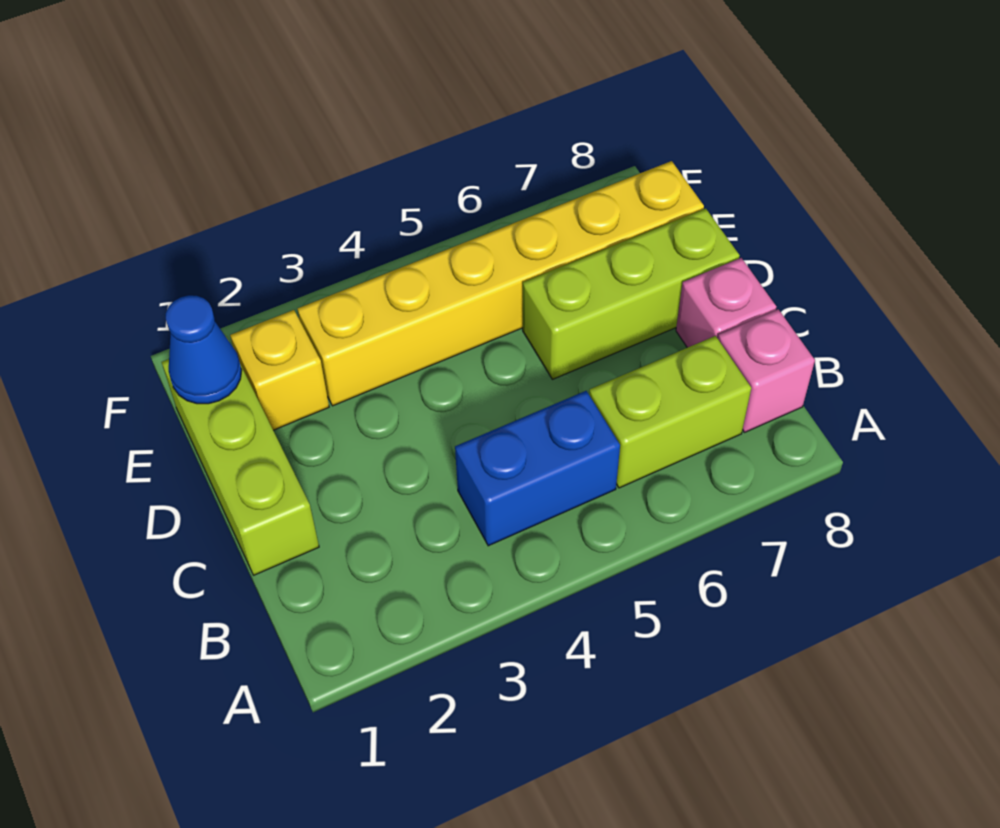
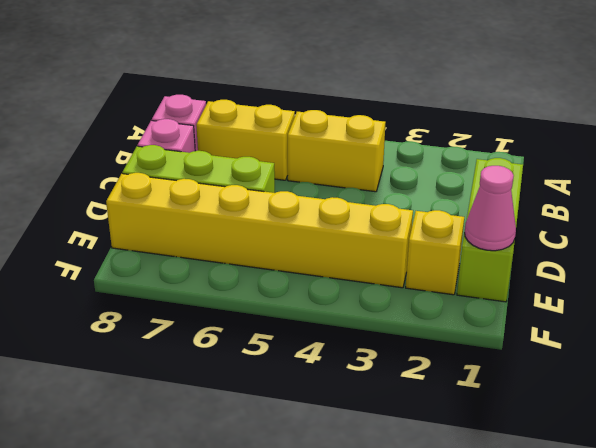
blue brick B4:B5 level 1 -> yellow brick B4:B5 level 1
lime brick B6:B7 level 1 -> yellow brick B6:B7 level 1
blue cone E1 level 2 -> pink cone E1 level 2

